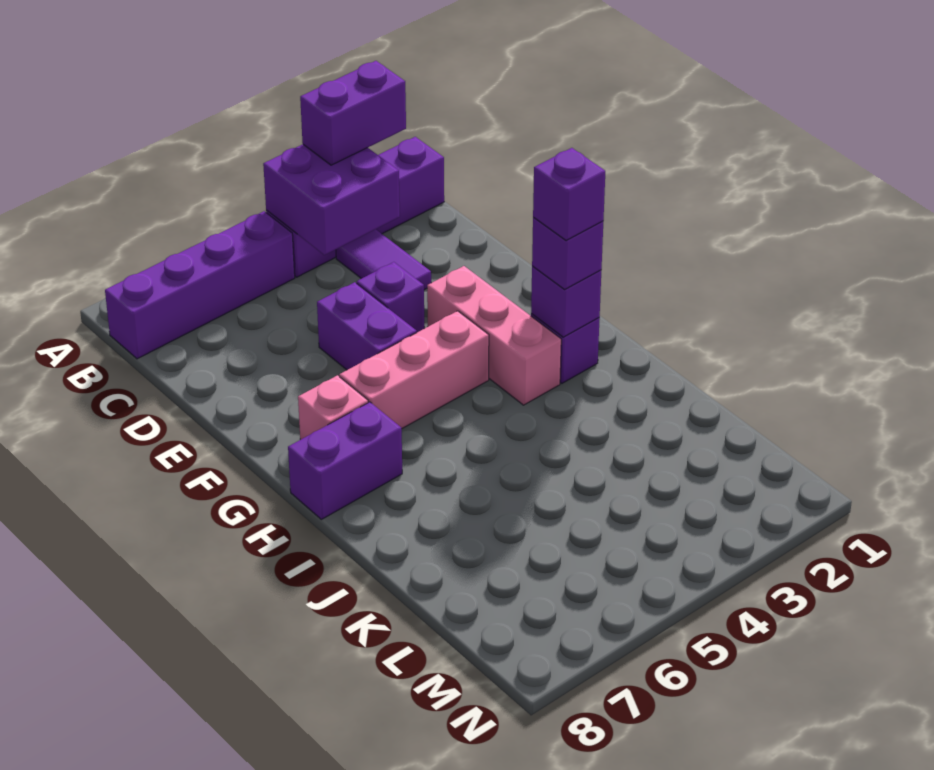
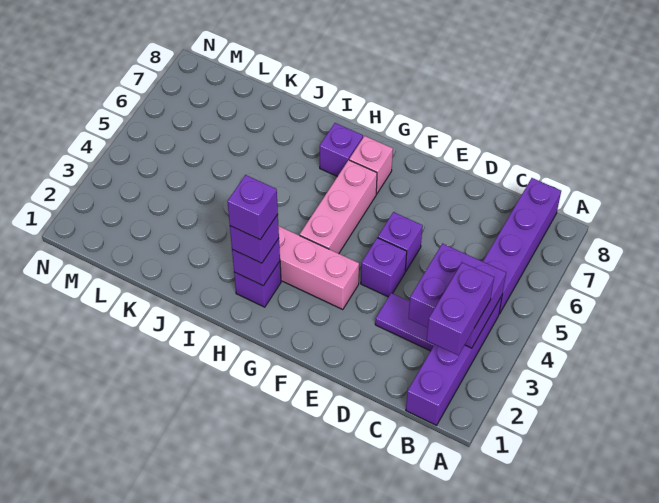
purple brick E5:F5 level 1 -> purple brick E5 level 1
purple brick H7:H8 level 1 -> purple brick H7 level 1

